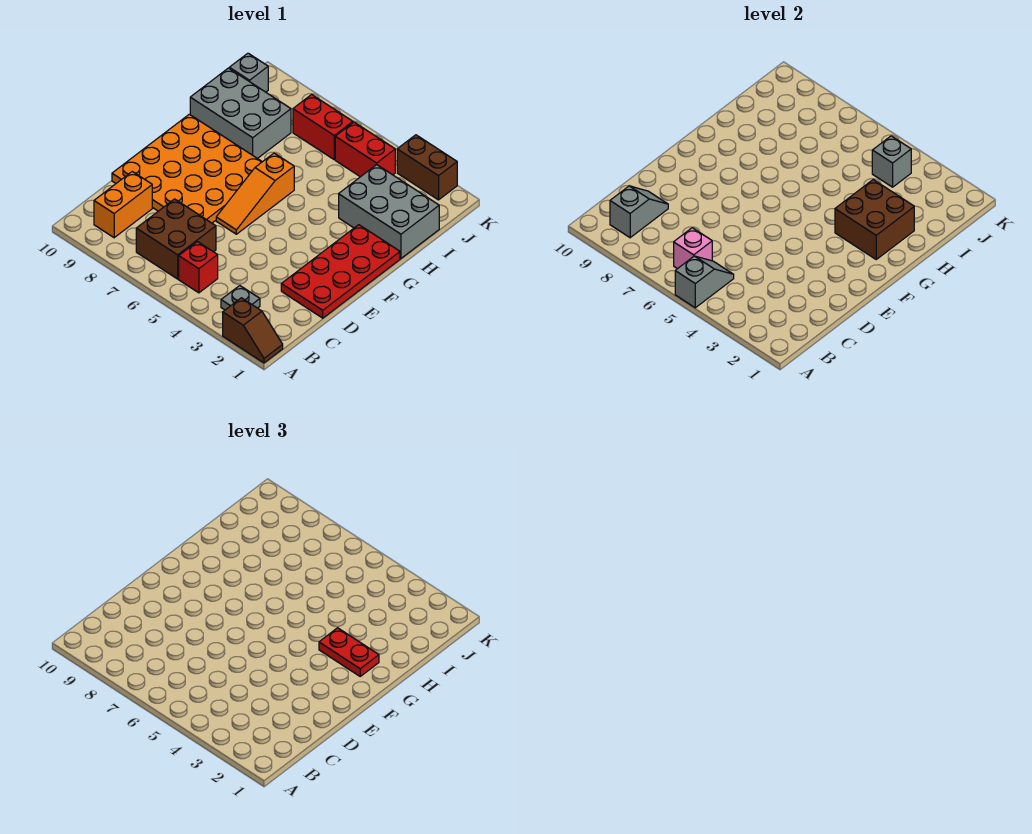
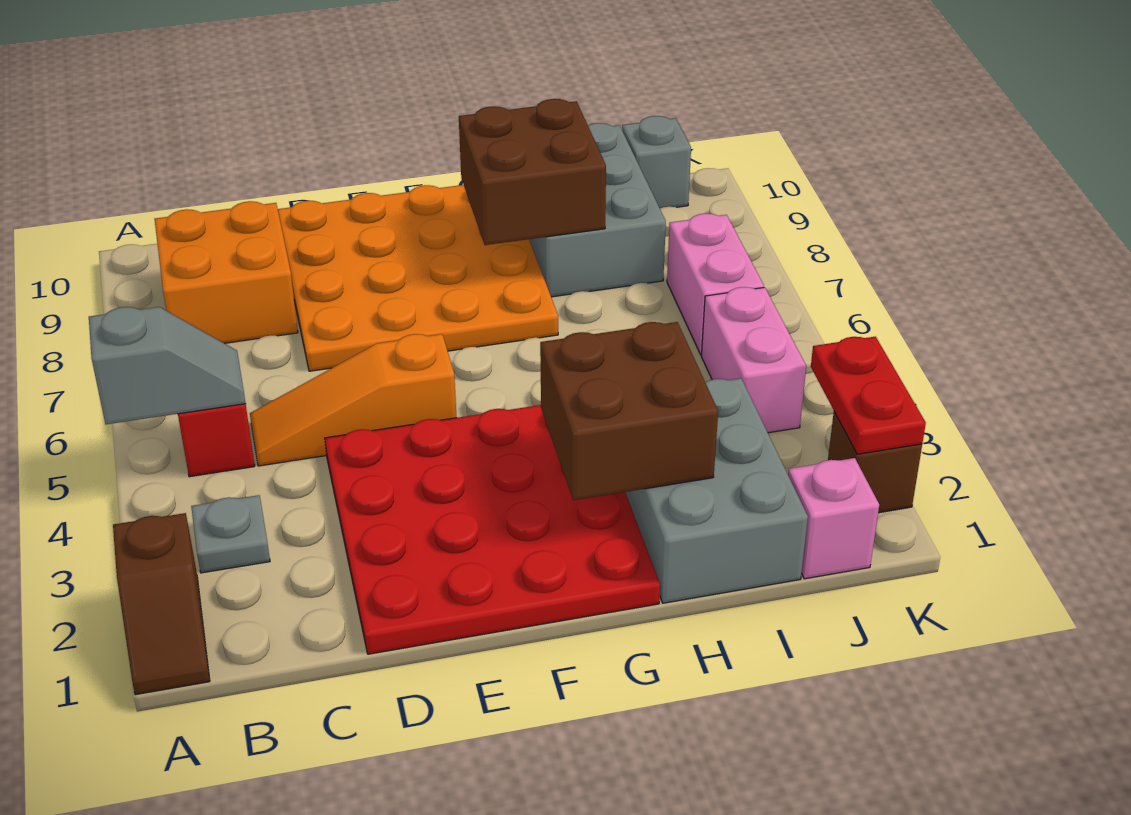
brown brick B6:C7 level 1 -> brown brick G8:H9 level 2
pink brick B6 level 2 -> pink brick J1 level 1
orange brick B9:C9 level 1 -> orange brick B8:C9 level 1
grey slope B9:C9 level 2 top B -> none
red plate D1:G2 level 1 -> red plate D1:G4 level 1
orange slope E6:G6 level 1 top G -> orange slope C5:E5 level 1 top E
red plate G2:G3 level 3 -> red plate K2:K3 level 2
red brick J4:J5 level 1 -> pink brick J4:J5 level 1
grey brick J4 level 2 -> none
red brick J6:J7 level 1 -> pink brick J6:J7 level 1
brown brick K2:K3 level 1 -> brown brick K2 level 1

